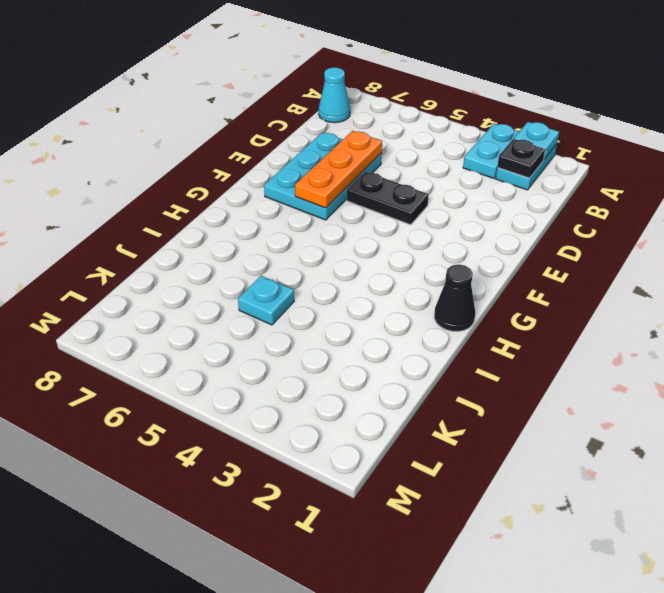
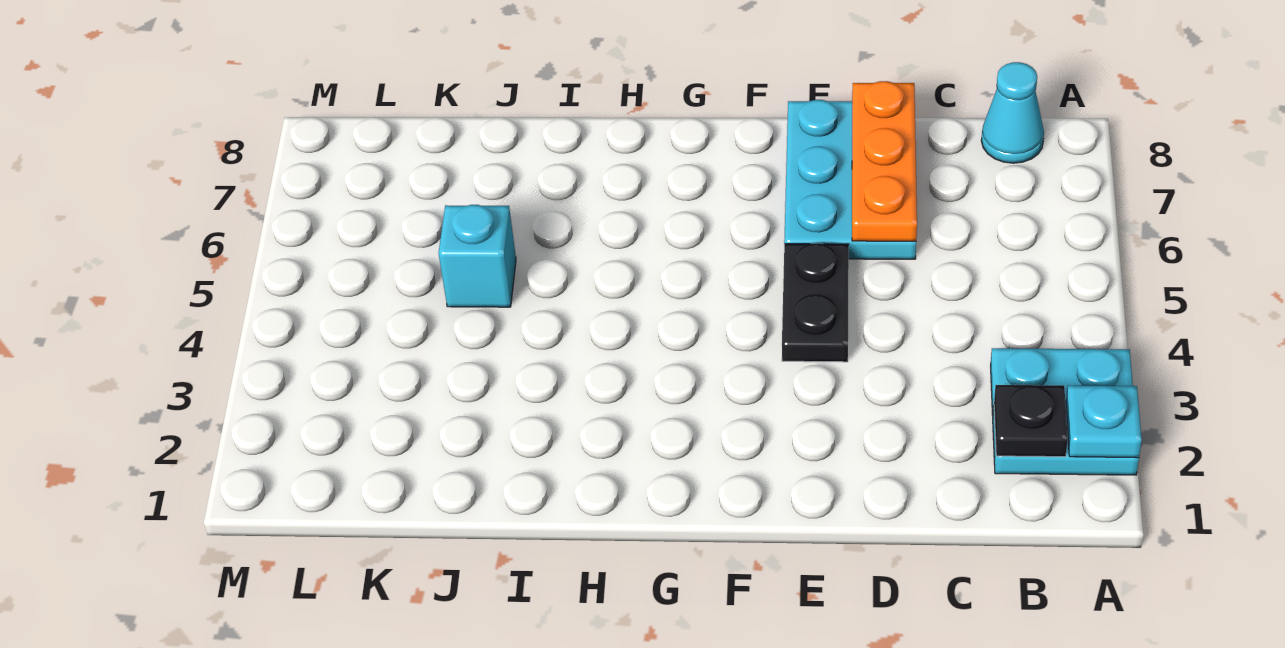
cyan plate D6:F7 level 1 -> cyan plate D6:E8 level 1
orange plate D6:F6 level 2 -> orange plate D6:D8 level 2
black cone H1 level 1 -> none
cyan plate J5 level 1 -> cyan brick J5 level 1

